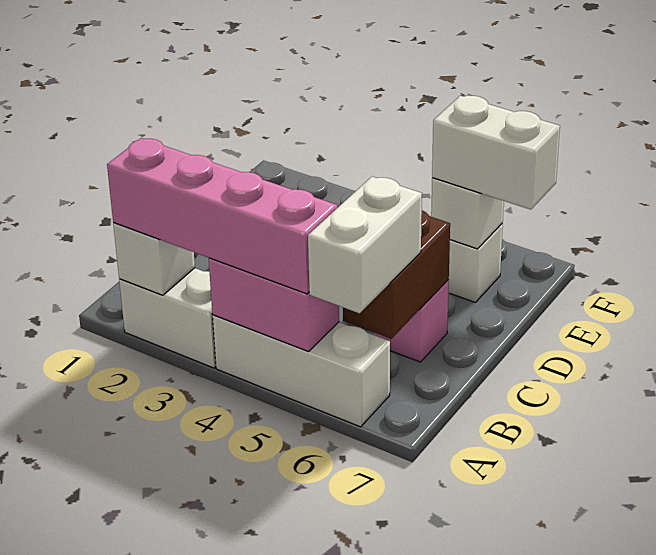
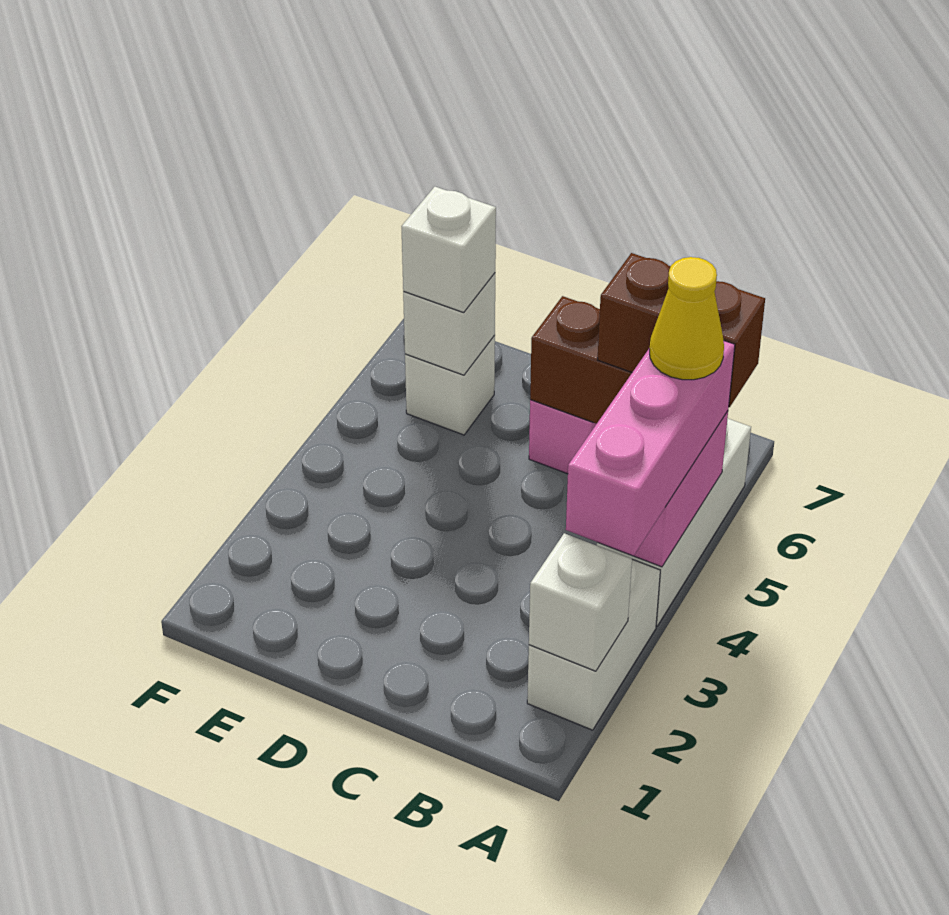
pink brick A2:A5 level 3 -> pink brick A3:A5 level 3
none -> yellow cone A5 level 4
white brick A6:B6 level 3 -> brown brick A6:B6 level 3
white brick E6:E7 level 3 -> white brick E6 level 3

